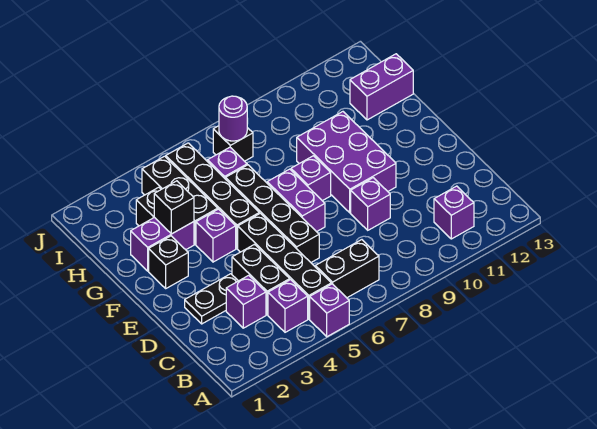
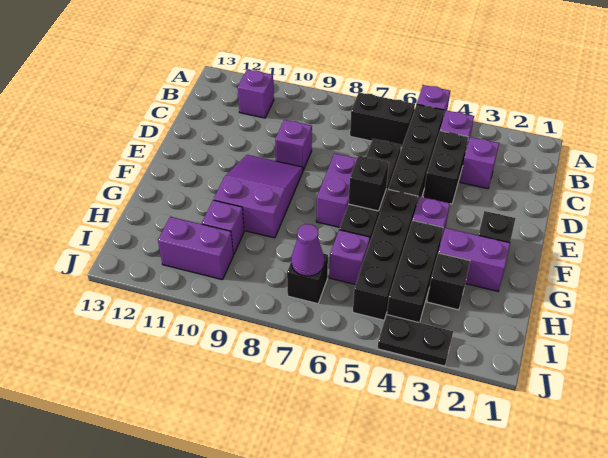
black plate D2:D3 level 1 -> black plate J3:J4 level 1
purple brick E9:G10 level 1 -> purple slope E9:G10 level 1 top G
purple brick F8 level 1 -> purple brick H10 level 1
black brick G3 level 2 -> black brick F6 level 2
purple brick H12:H13 level 1 -> purple brick I10:I11 level 1
purple round brick I7 level 2 -> purple cone I7 level 2

